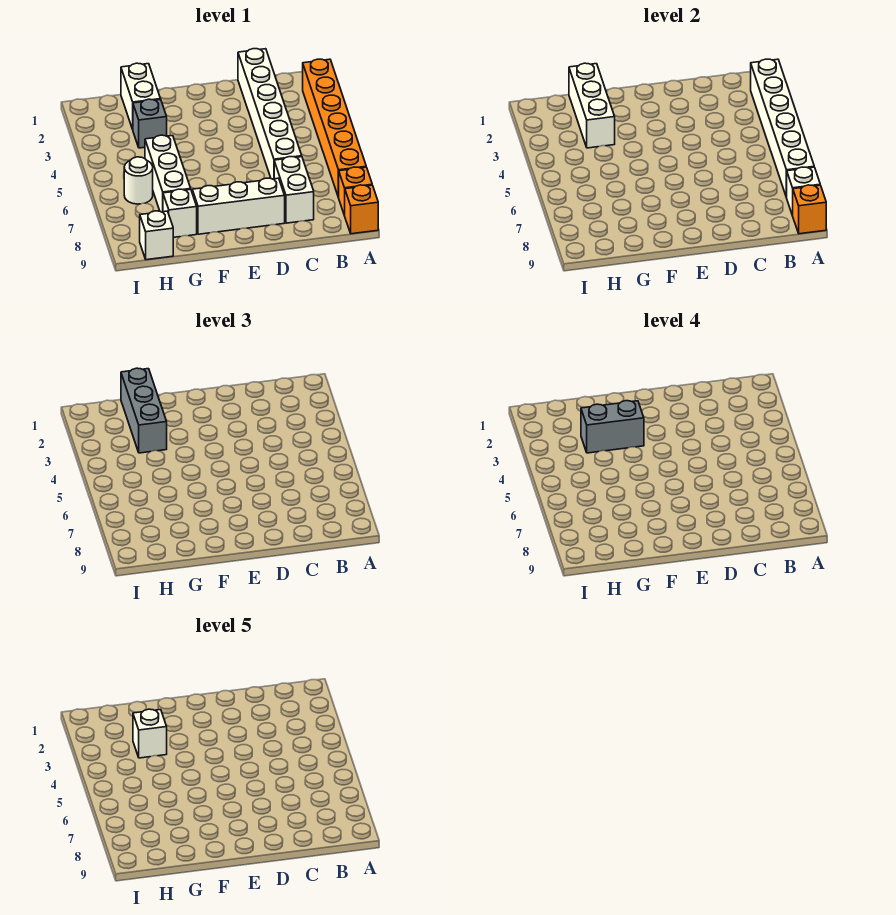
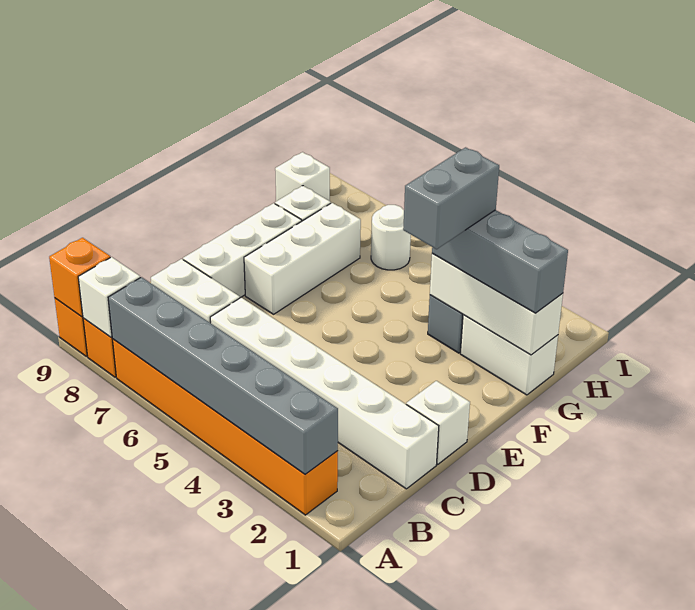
white brick A2:A7 level 2 -> grey brick A2:A7 level 2
white brick G3 level 5 -> white brick D1 level 1
white brick G5:G7 level 1 -> white brick E7:G7 level 1

